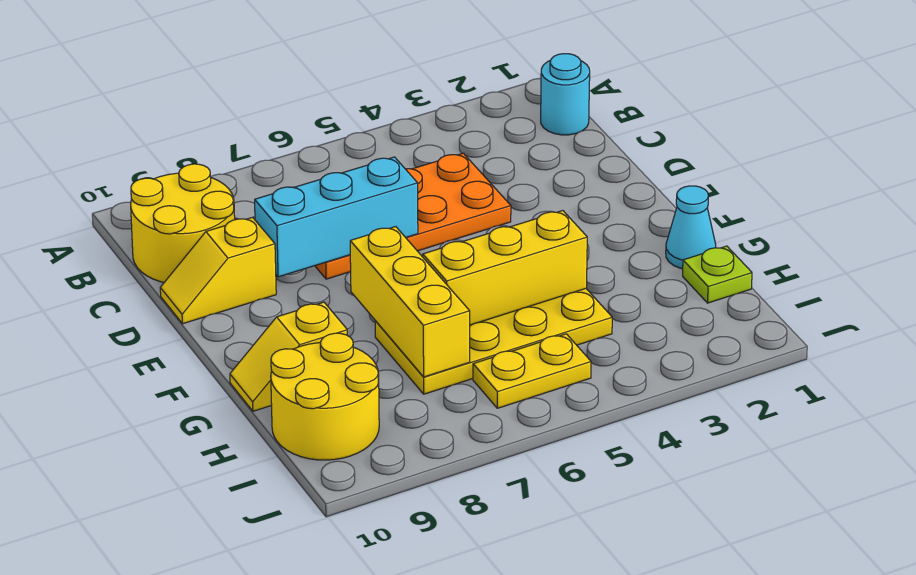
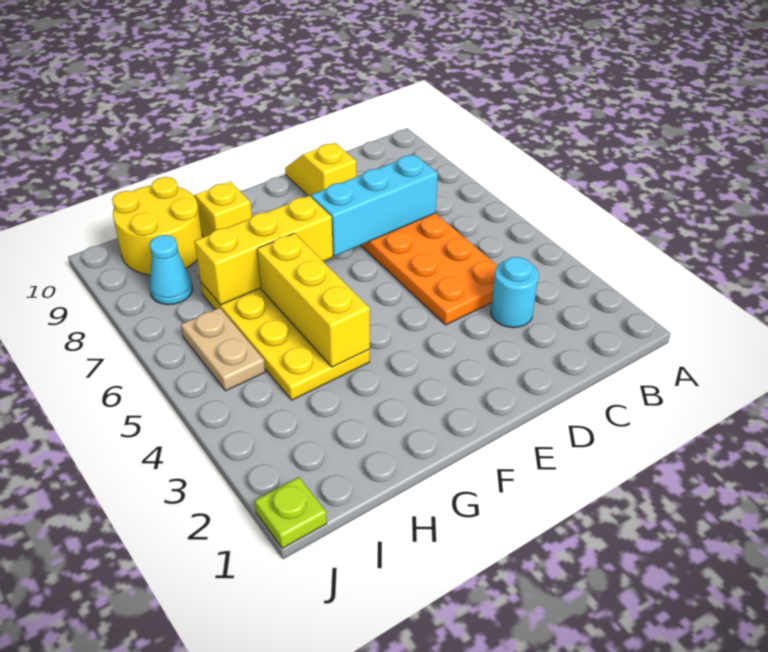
cyan round brick B1 level 1 -> cyan round brick C3 level 1
yellow round brick B9:C10 level 1 -> none
cyan brick D6:D8 level 2 -> cyan brick C7:E7 level 2
cyan cone G1 level 1 -> cyan cone I8 level 1
lime plate H1 level 1 -> lime plate J1 level 1
yellow plate I5:I6 level 1 -> tan plate I5:I6 level 1

